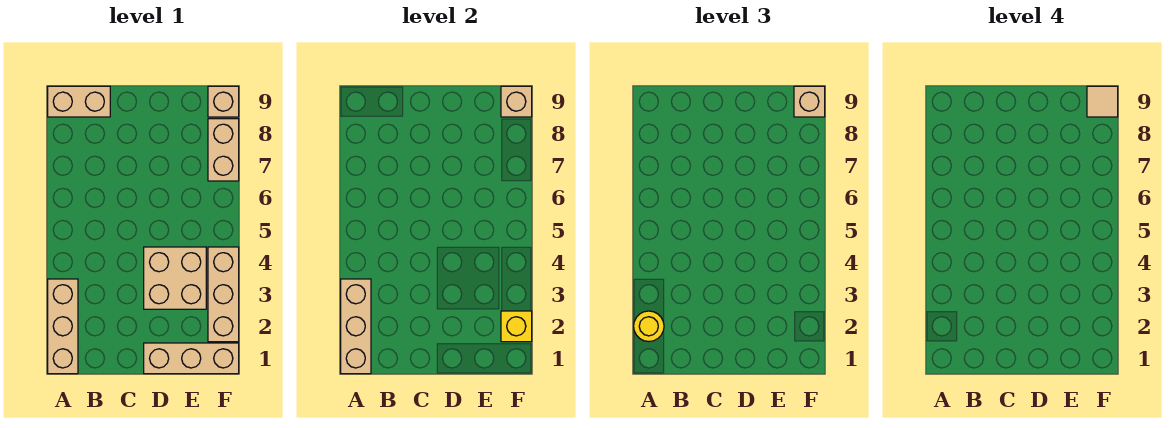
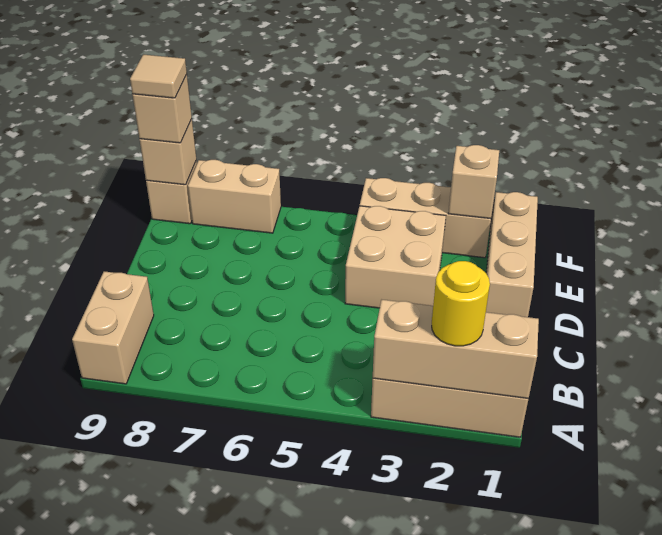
yellow brick F2 level 2 -> tan brick F2 level 2

